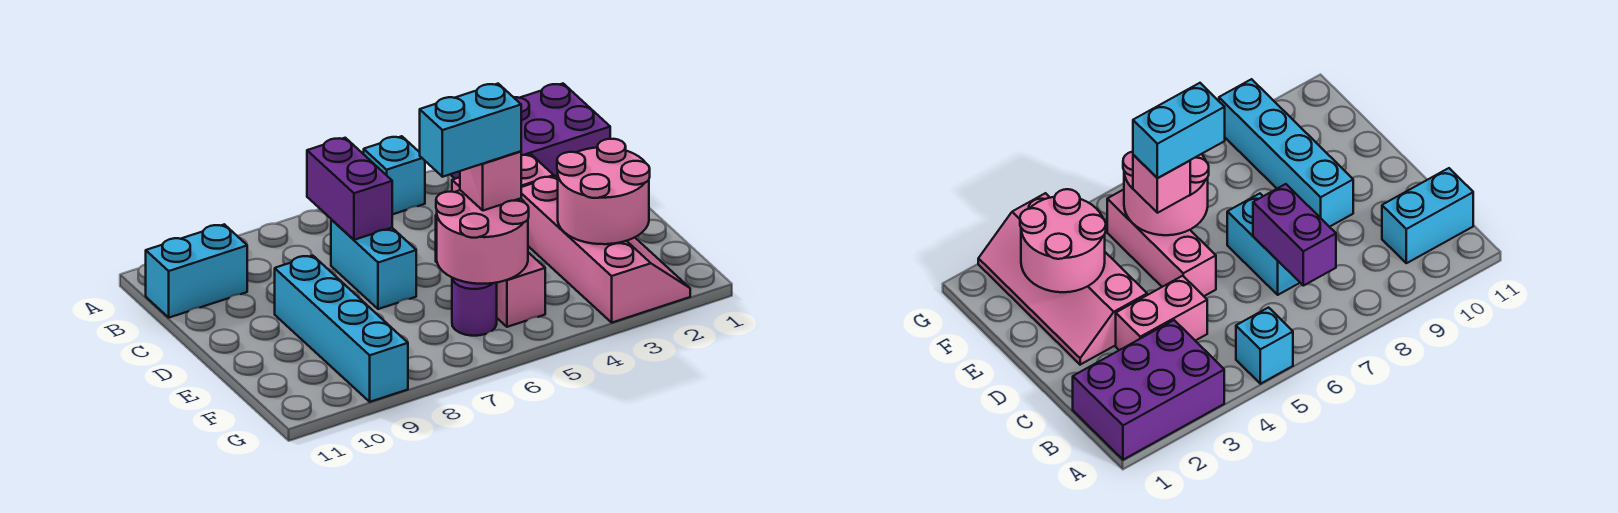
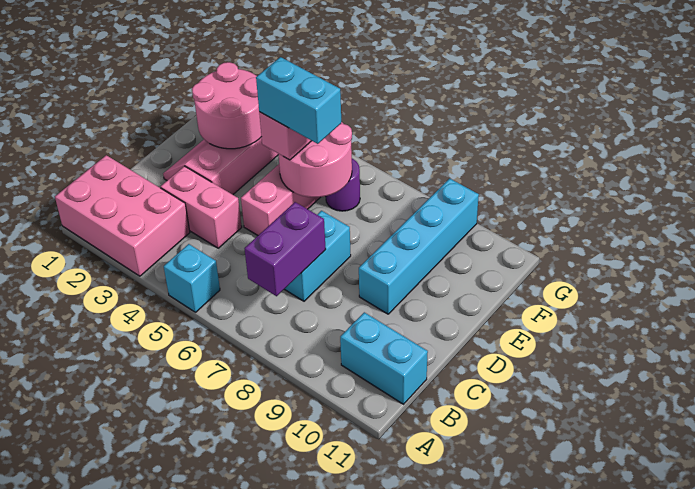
purple brick A1:B3 level 1 -> pink brick A1:B3 level 1

